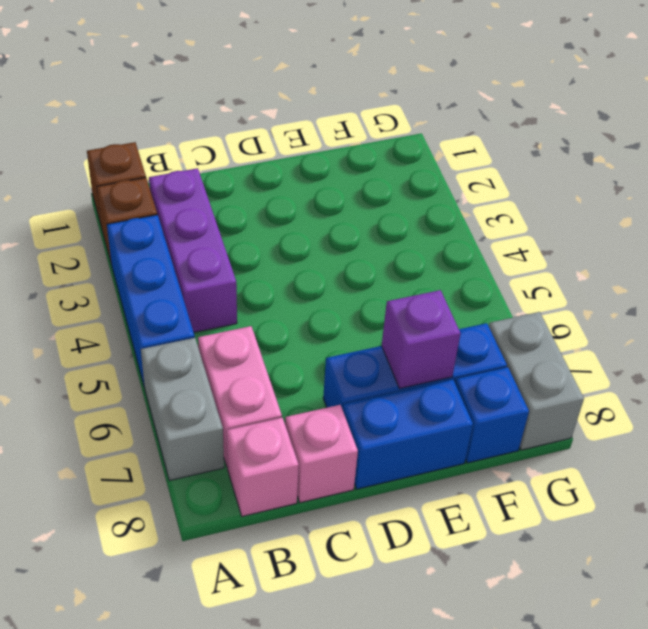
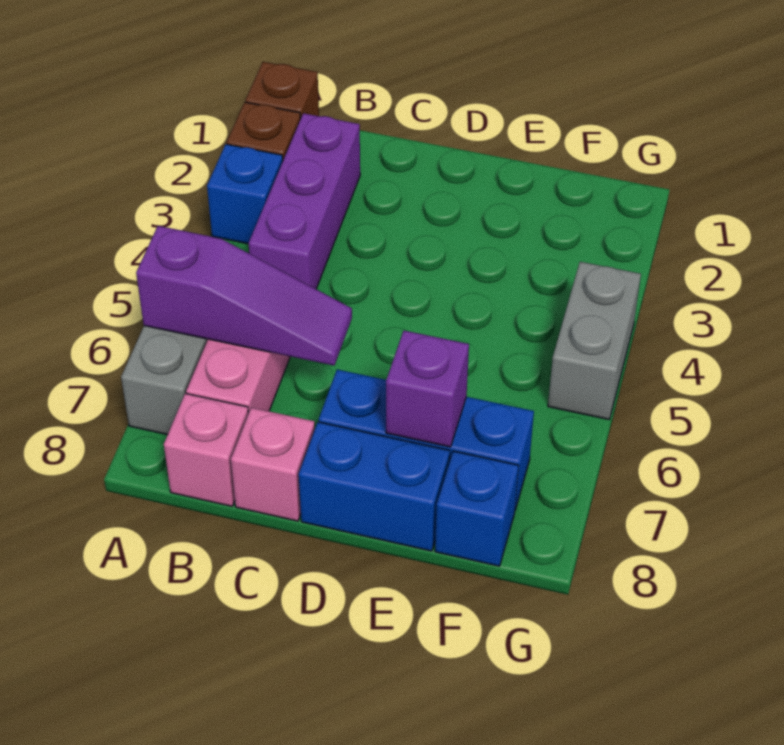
blue brick A3:A5 level 1 -> blue brick A3 level 1
none -> purple slope A6:C6 level 2 top A
grey brick G7:G8 level 1 -> grey brick G4:G5 level 1

